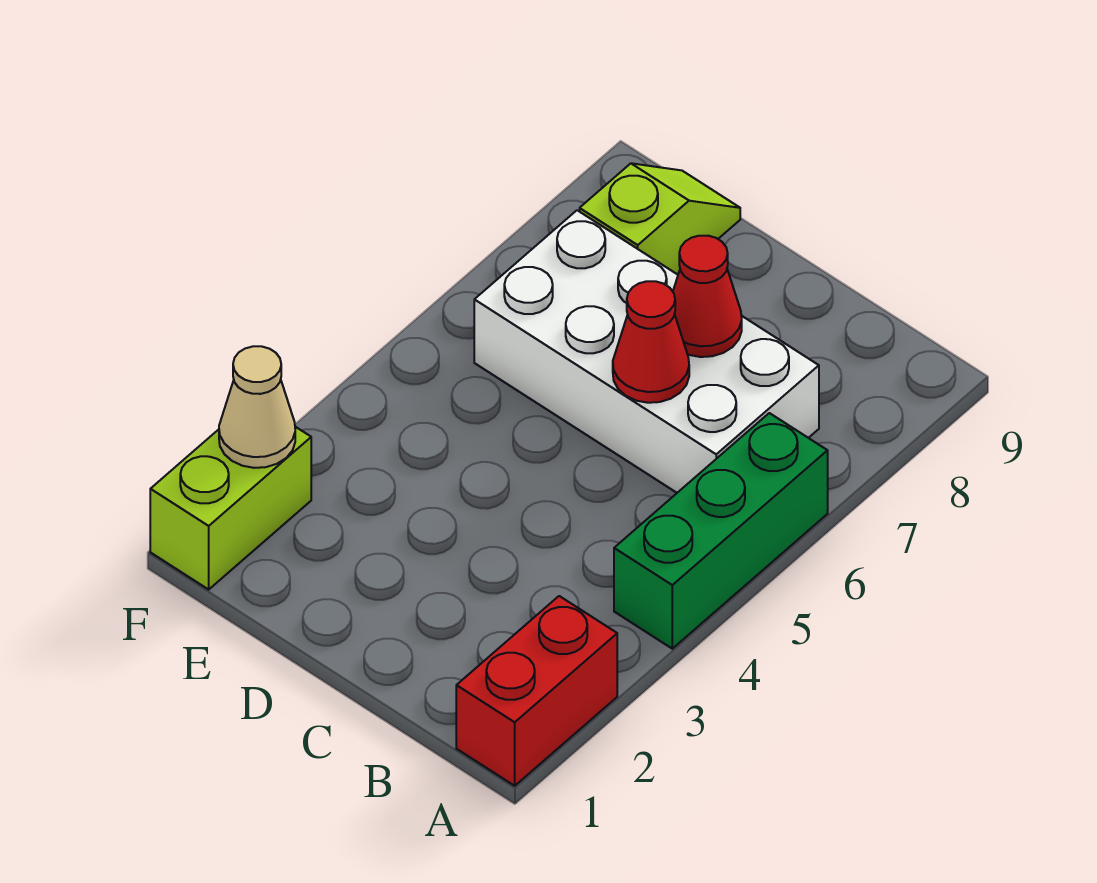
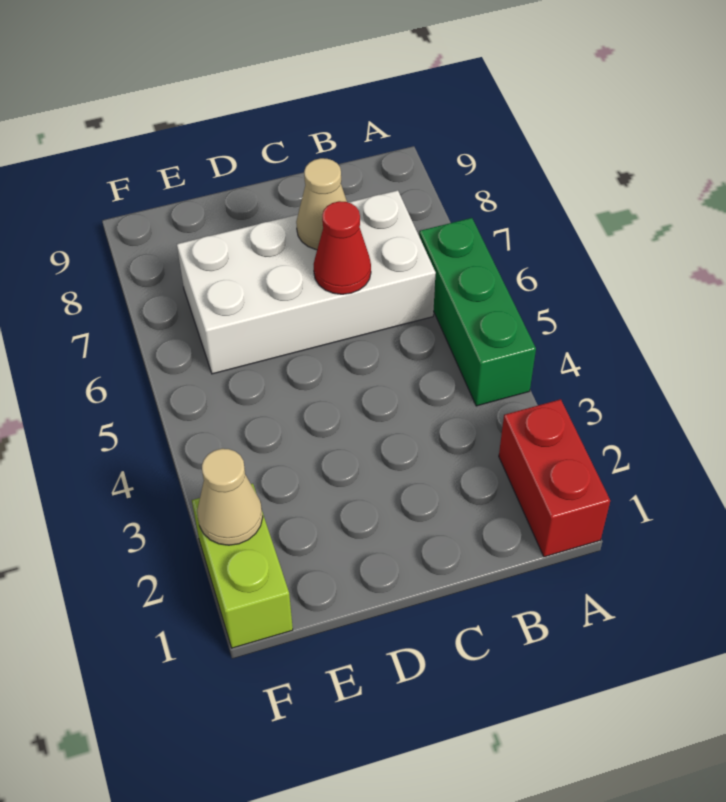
red cone C7 level 2 -> tan cone C7 level 2
lime slope E8:E9 level 1 top 8 -> none

